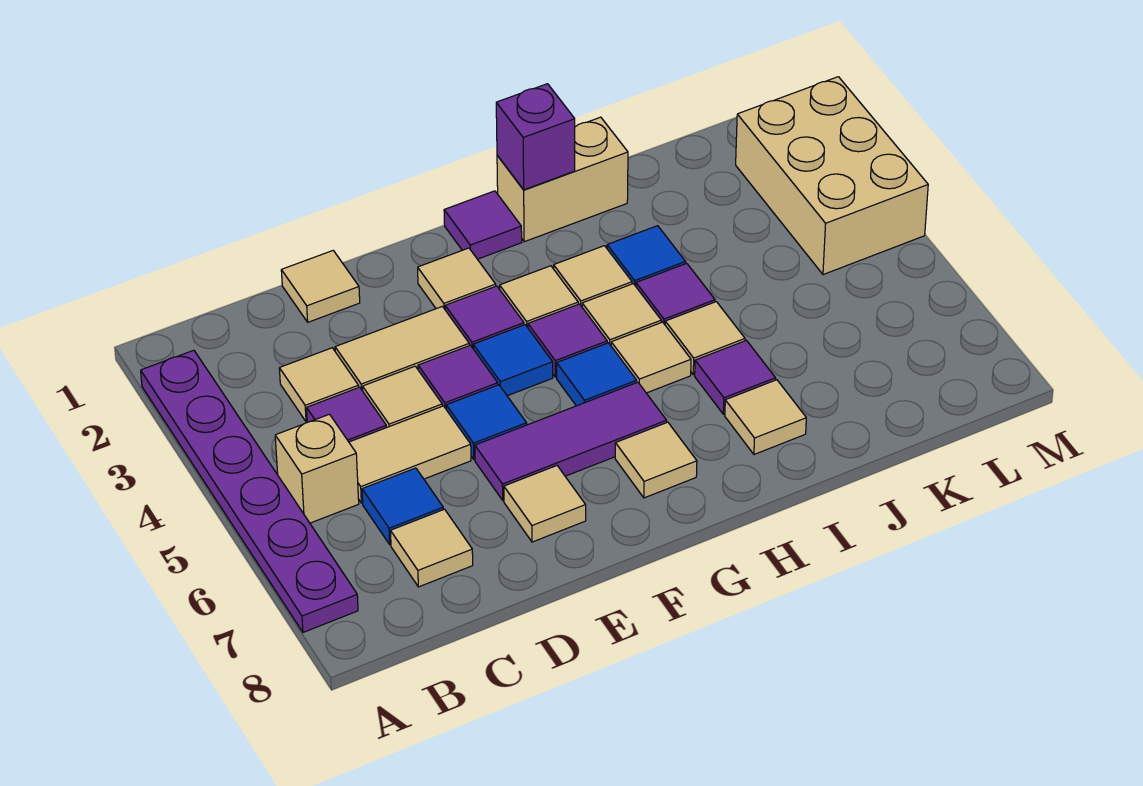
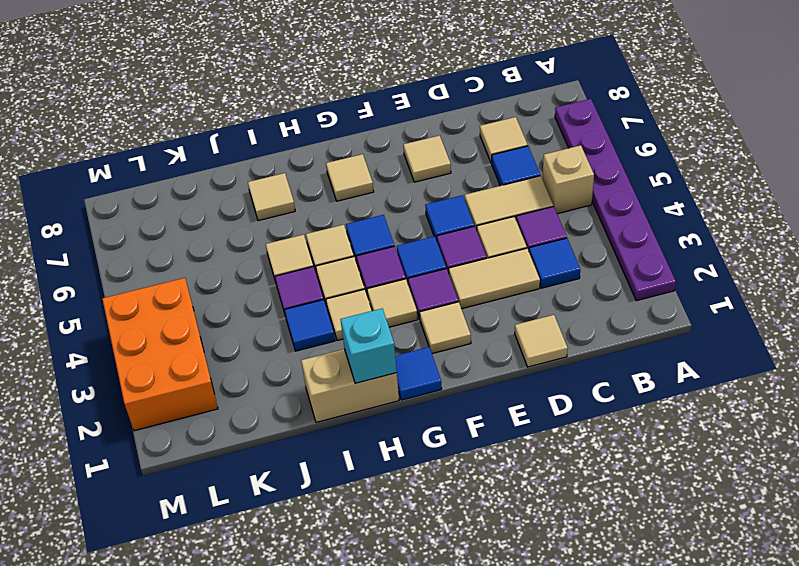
tan tile C3 level 1 -> blue tile C3 level 1
purple tile E6:G6 level 1 -> none
purple tile G1 level 1 -> blue tile G1 level 1
purple brick H1 level 2 -> cyan brick H1 level 2
purple tile I6 level 1 -> none
tan brick L2:M4 level 1 -> orange brick L2:M4 level 1

